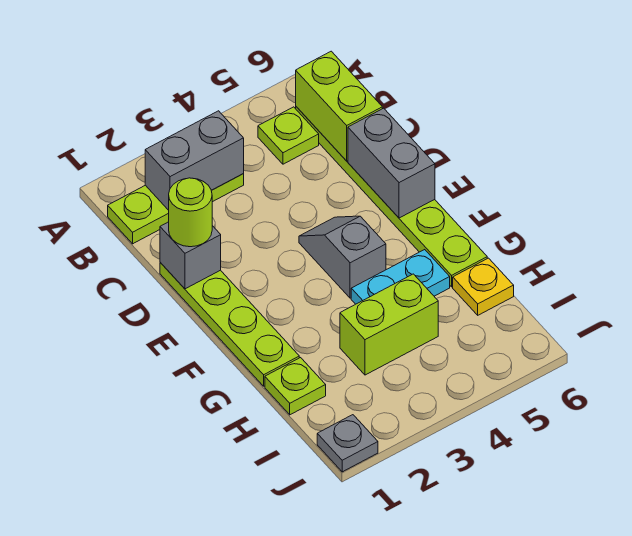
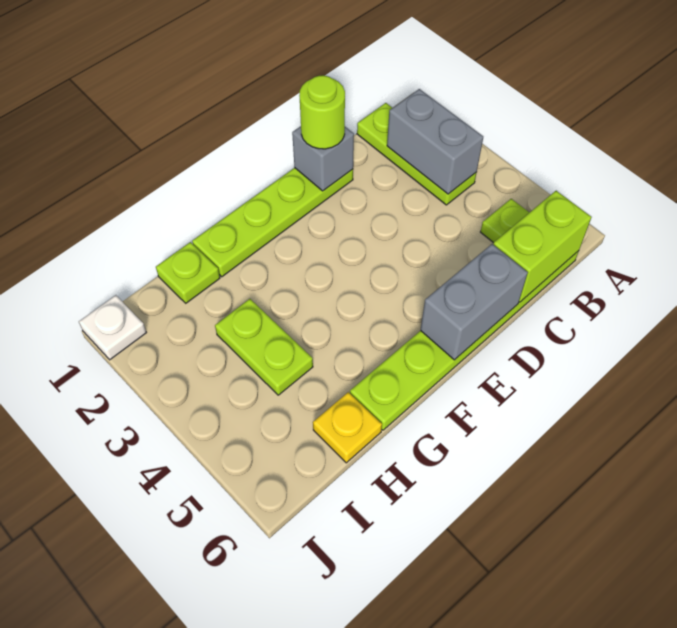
grey slope E4:F4 level 1 top F -> none
cyan plate G4:G5 level 1 -> none
lime brick H3:H4 level 1 -> lime plate H3:H4 level 1
grey plate J1 level 1 -> white plate J1 level 1

